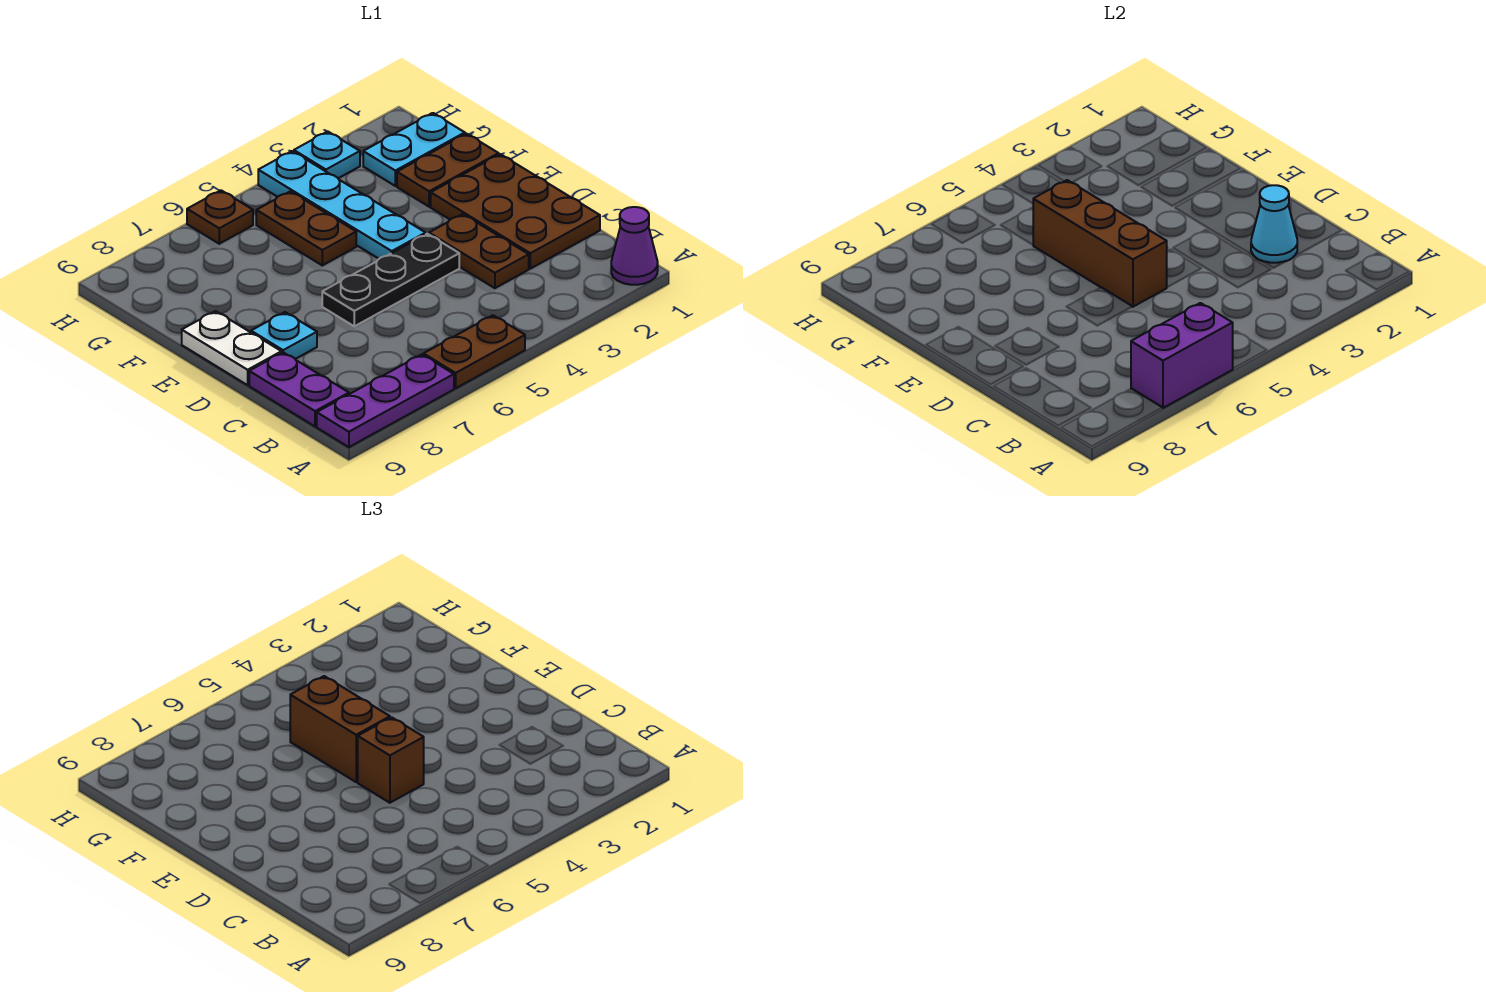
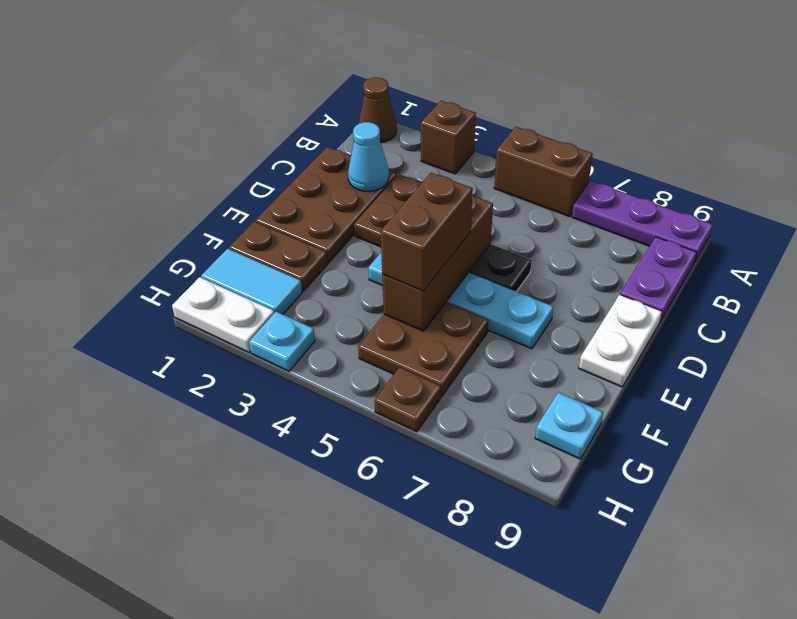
purple cone A1 level 1 -> brown cone A1 level 1
brown plate A5:A6 level 1 -> brown brick A5:A6 level 1
purple brick A6:A7 level 2 -> none
brown brick D5 level 3 -> brown brick A3 level 1
cyan plate D8 level 1 -> cyan plate G9 level 1
cyan plate E4:H4 level 1 -> cyan plate E4:E7 level 1
brown plate F5:G5 level 1 -> brown plate F5:G6 level 1
cyan plate G1:G2 level 1 -> cyan tile G1:G2 level 1
none -> white plate H1:H2 level 1

